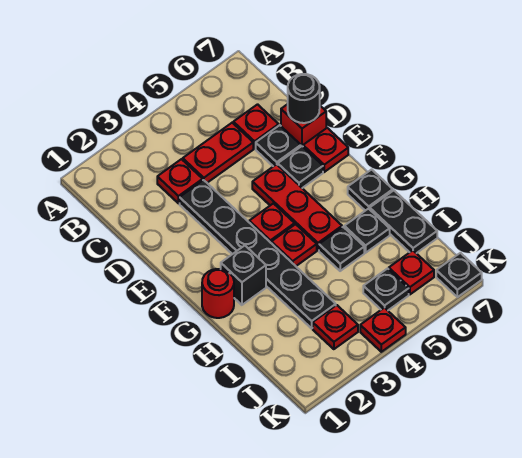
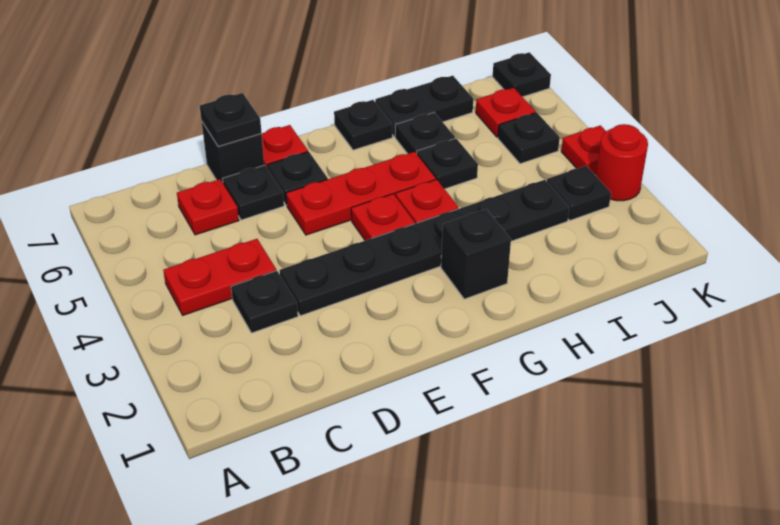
red plate C3 level 1 -> black plate C3 level 1
red plate C4:C5 level 1 -> red plate B4:C4 level 1
red brick D7 level 1 -> black brick D7 level 1
black round brick D7 level 2 -> black plate D7 level 2
red round brick G1 level 1 -> red round brick K3 level 1
red plate J3 level 1 -> black plate J3 level 1

